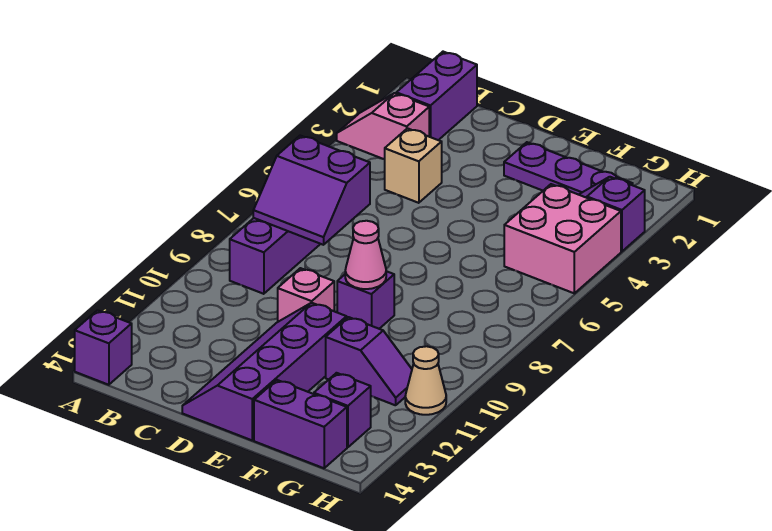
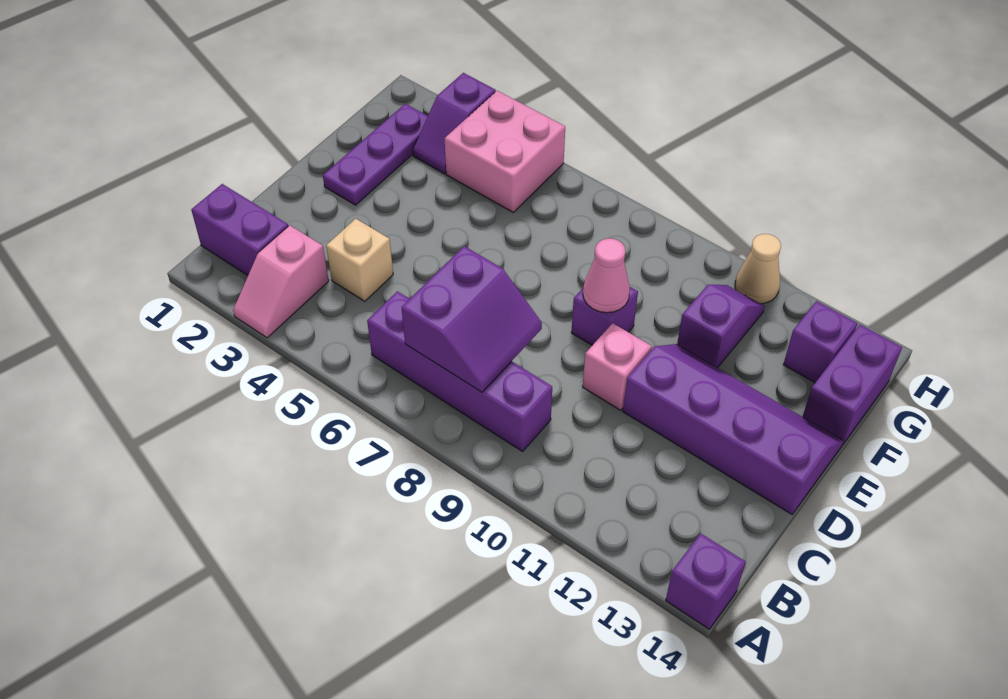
purple slope D11:E14 level 1 top E -> purple slope D11:E14 level 1 top D

